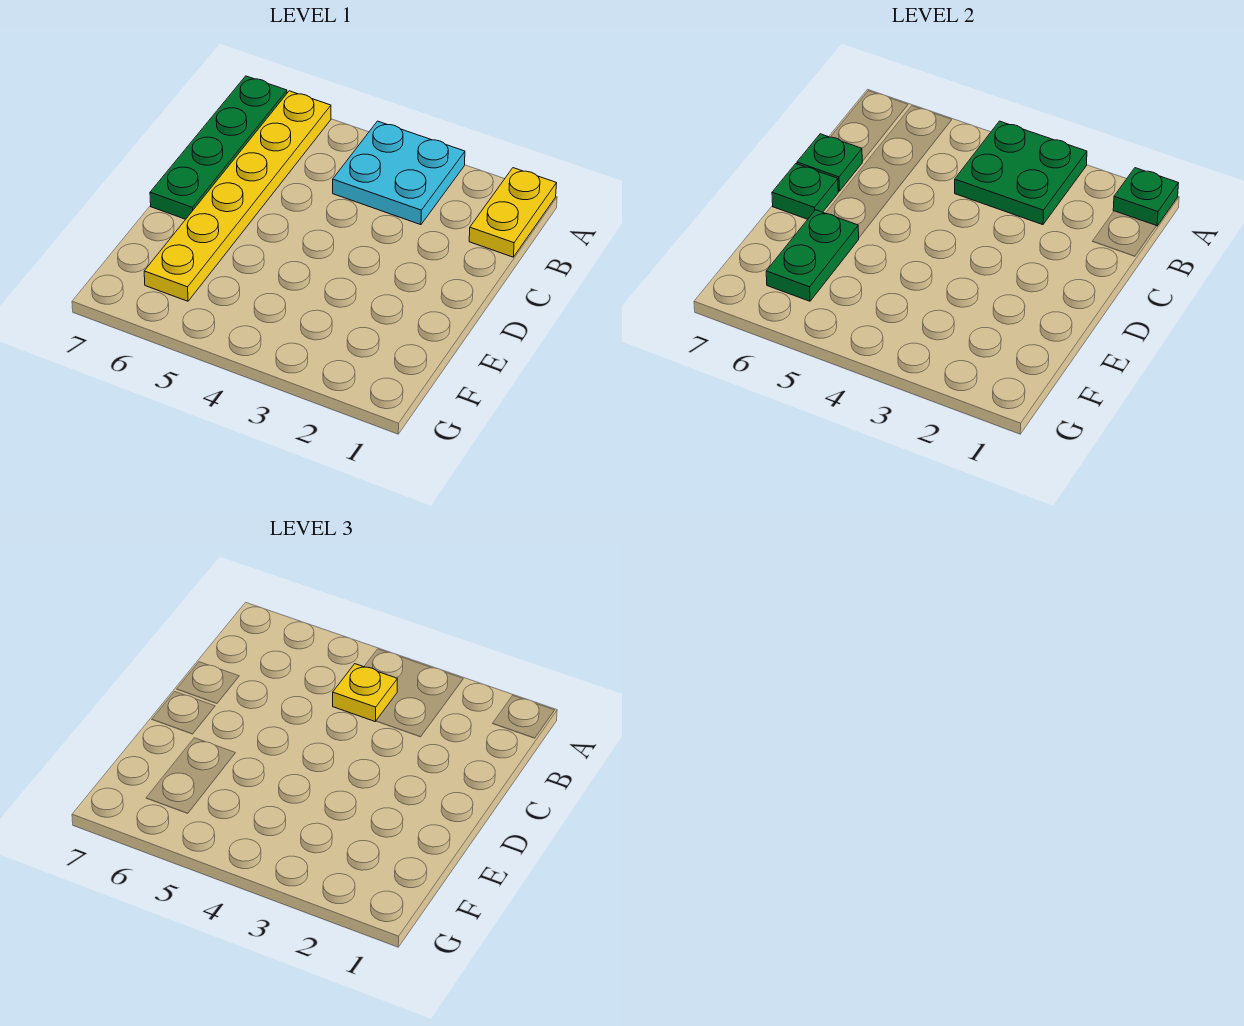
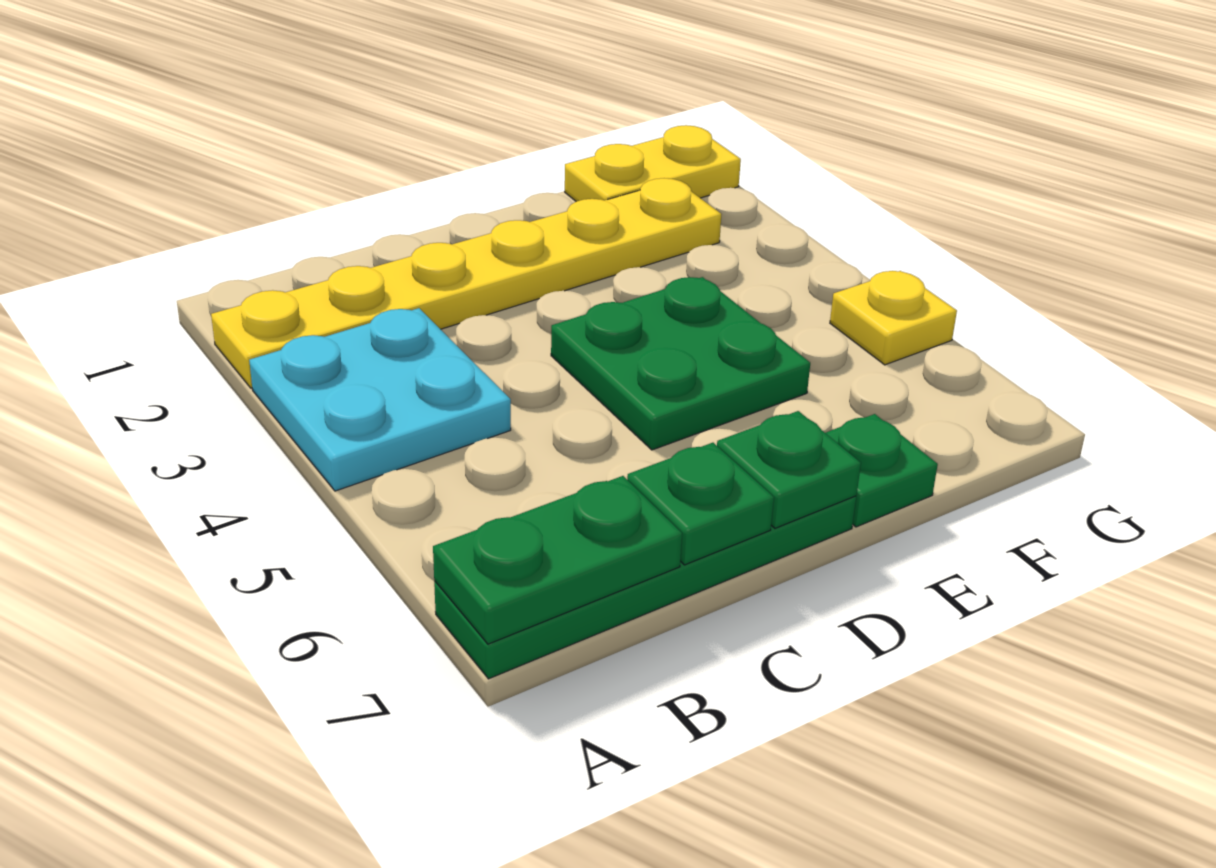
yellow plate A1:B1 level 1 -> yellow plate F1:G1 level 1
green plate A1 level 2 -> green plate E7 level 1
green plate A3:B4 level 2 -> green plate D4:E5 level 1
yellow plate A6:F6 level 1 -> yellow plate A2:F2 level 1
yellow plate B4 level 3 -> yellow plate G5 level 1
green plate E6:F6 level 2 -> green plate A7:B7 level 2

